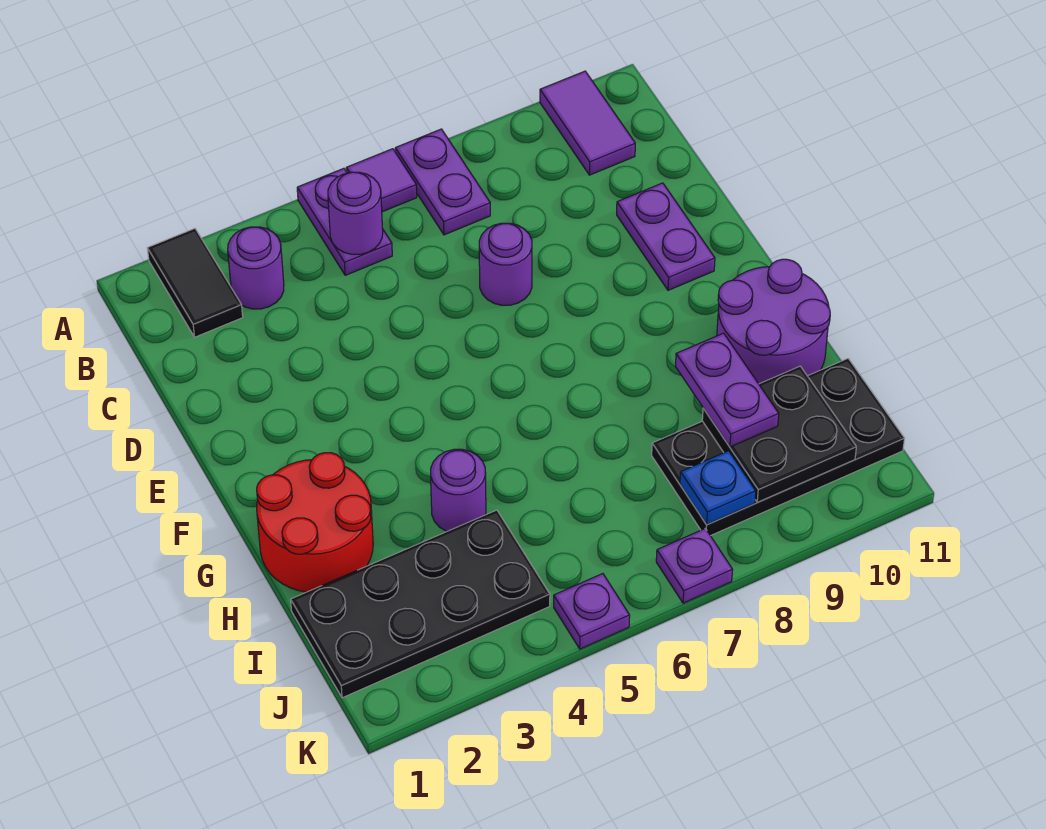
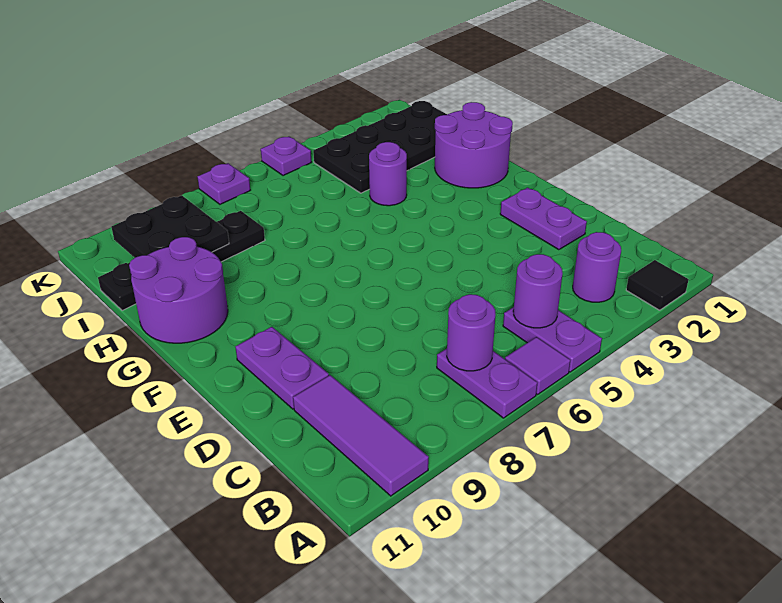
black tile A2:B2 level 1 -> black tile A2 level 1
purple tile A10:B10 level 1 -> purple tile A10:C10 level 1
purple round brick D7 level 1 -> purple round brick B7 level 2
red round brick G1:H2 level 1 -> purple round brick G1:H2 level 1
purple plate H9:I9 level 3 -> purple plate D2:E2 level 1
black plate I8:J11 level 1 -> black plate I8:I11 level 1
blue plate J8 level 2 -> none

